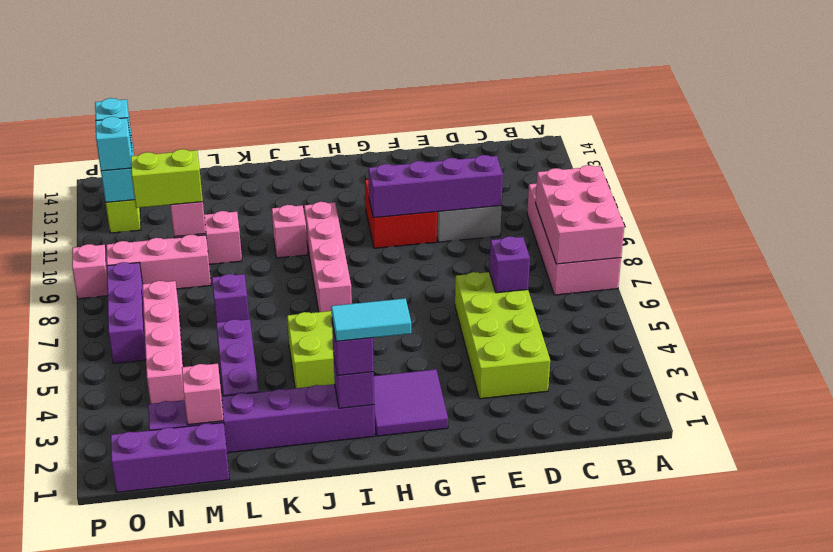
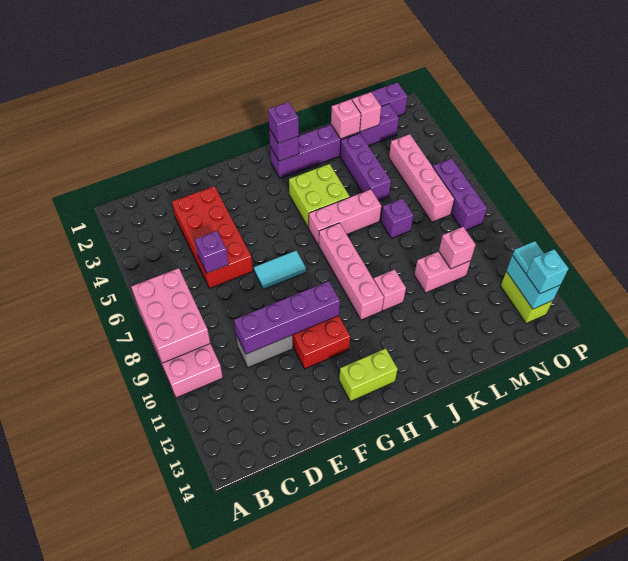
lime brick D3:E6 level 1 -> red brick D3:E6 level 1
purple tile G2:H3 level 1 -> none
cyan tile H2:I2 level 4 -> cyan tile F7:G7 level 1
pink brick M9:O9 level 1 -> pink brick I6:K6 level 1
lime brick M10:N10 level 3 -> lime brick G13:H13 level 1
cyan brick O12 level 3 -> cyan tile O12 level 3
pink brick P9 level 1 -> pink brick L2 level 2

